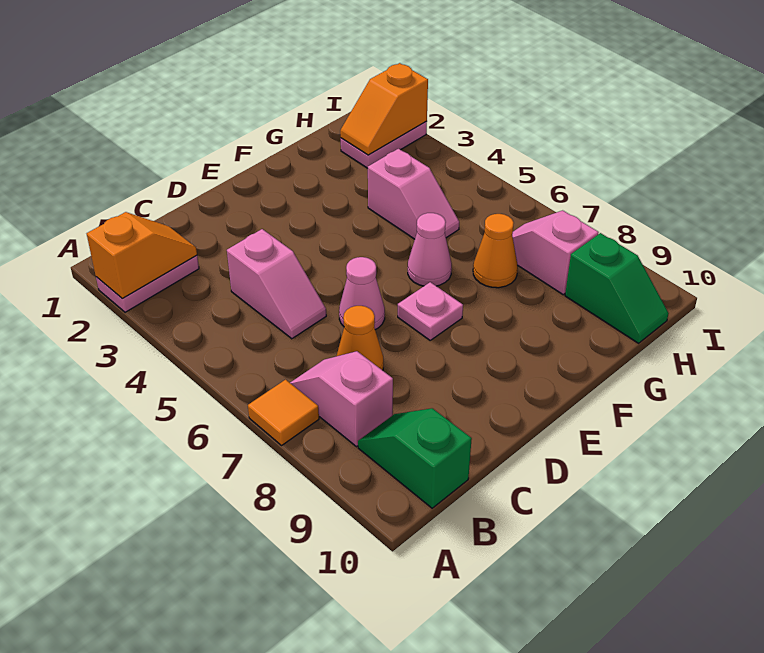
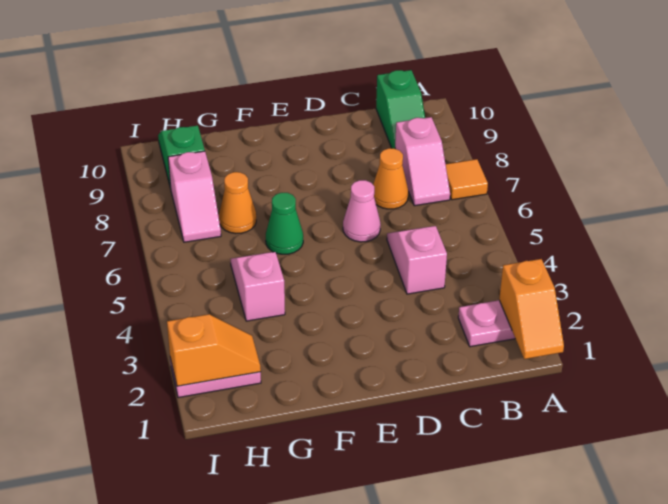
orange slope A2:B2 level 2 top A -> orange slope A1:A2 level 2 top 2
pink plate E7 level 1 -> none
pink cone F6 level 1 -> green cone F6 level 1

